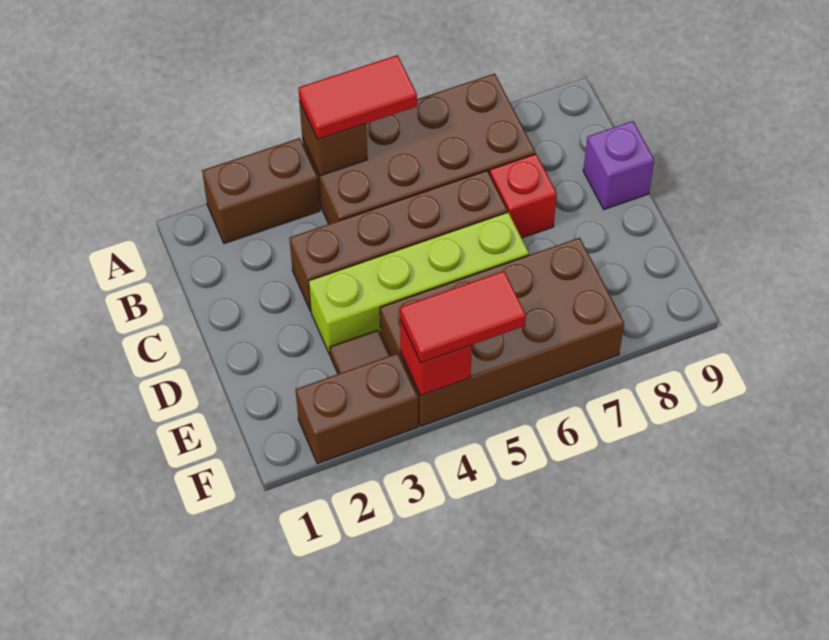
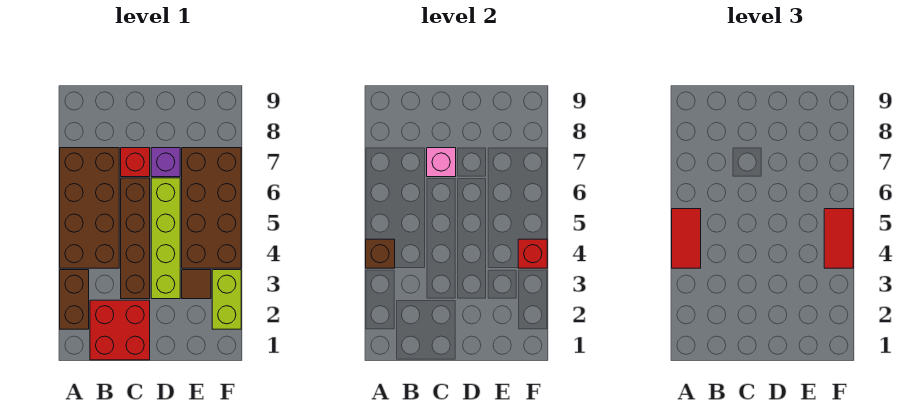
none -> red brick B1:C2 level 1
none -> pink brick C7 level 2
purple brick C9 level 1 -> purple brick D7 level 1
brown brick F2:F3 level 1 -> lime brick F2:F3 level 1

